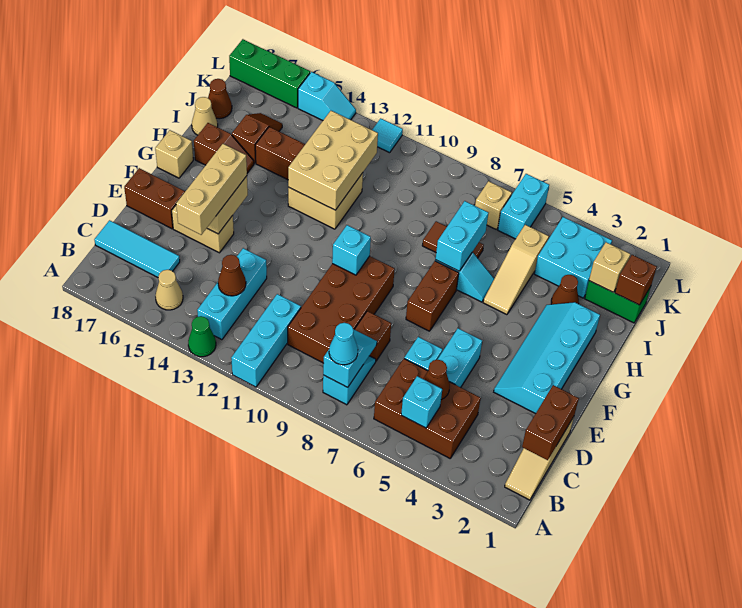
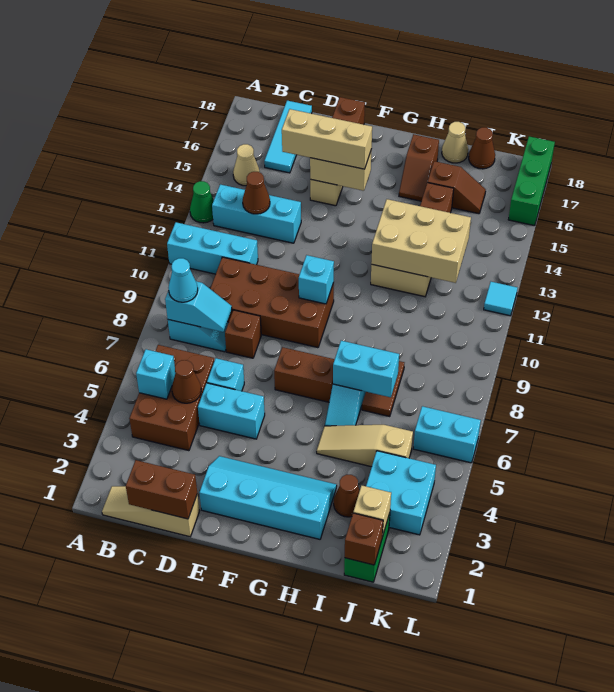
tan brick G18 level 1 -> none
tan brick K7 level 1 -> none
cyan slope L14:L15 level 1 top 15 -> none

